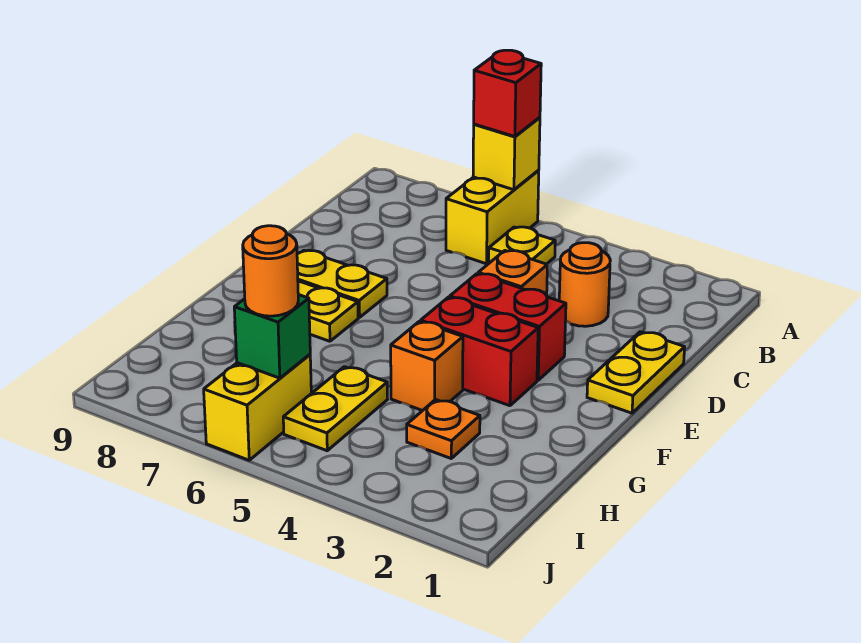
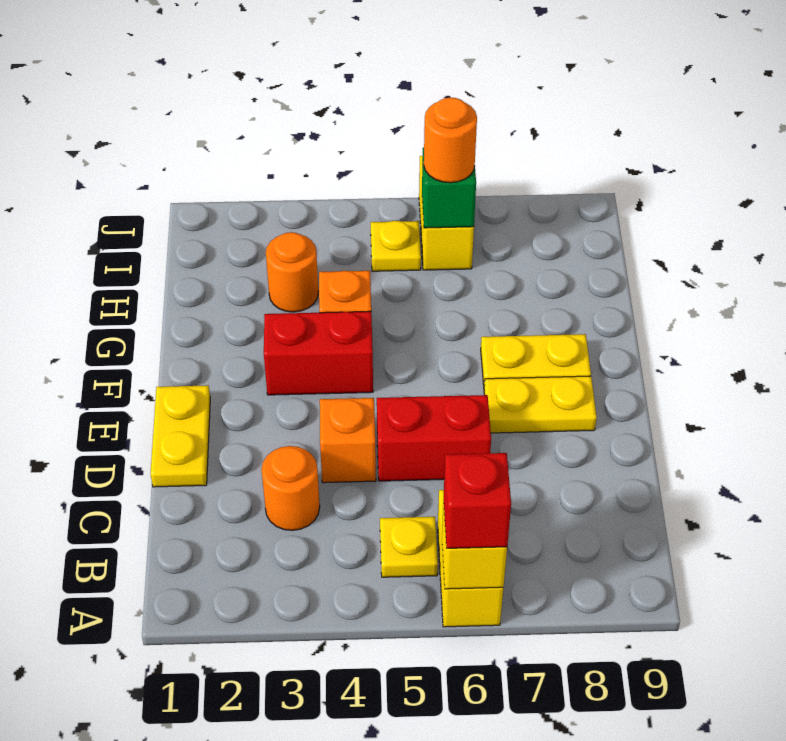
red brick E3:E4 level 1 -> red brick D5:D6 level 1
orange plate H3 level 1 -> orange round brick H3 level 1
yellow plate H5:I5 level 1 -> yellow plate I5 level 1

